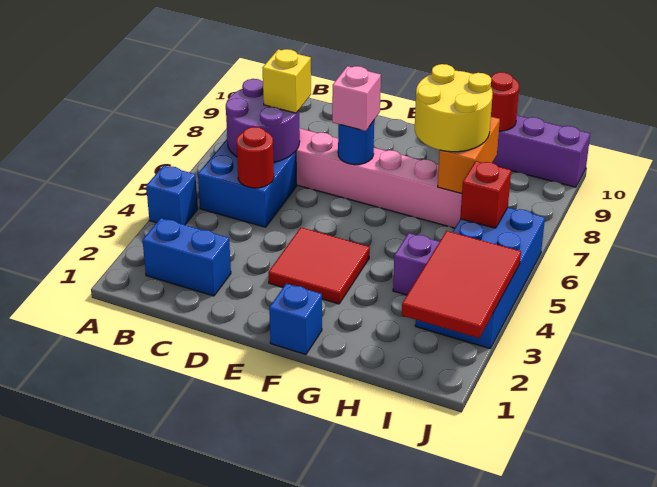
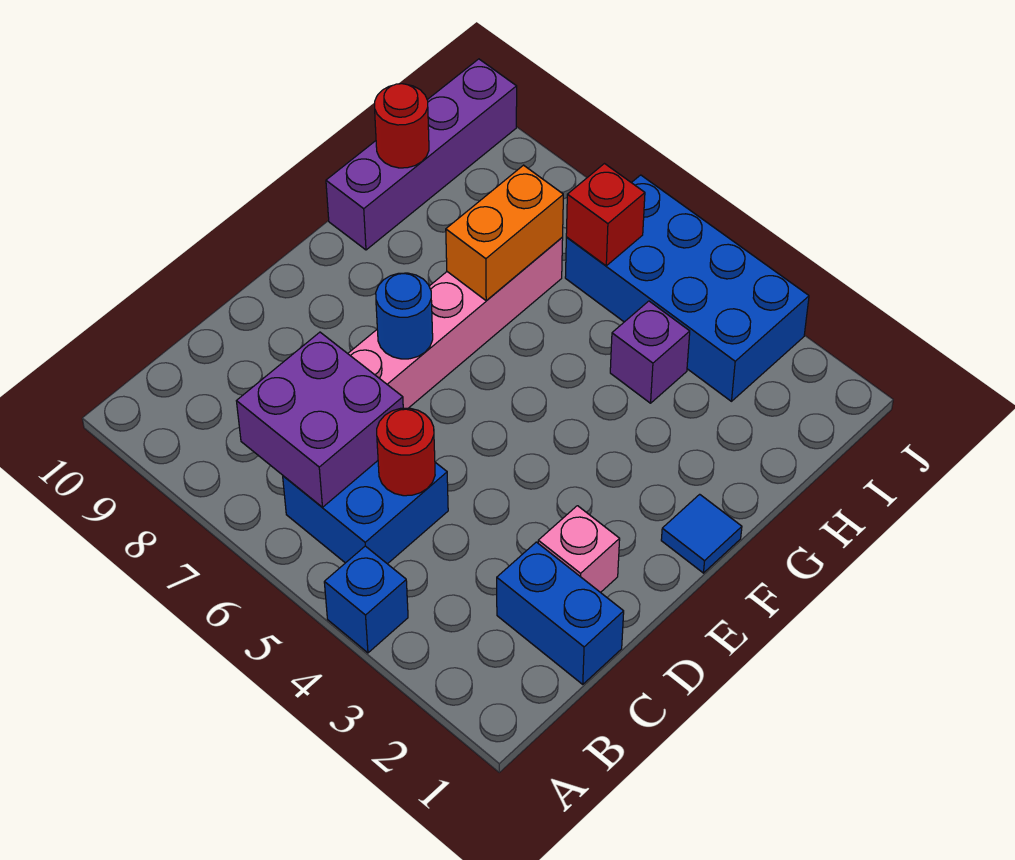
blue brick B2:C2 level 1 -> blue brick C1:C2 level 1
purple round brick B6:C7 level 2 -> purple brick B6:C7 level 2
yellow brick C7 level 3 -> none
red tile E3:F4 level 1 -> none
pink brick E7 level 3 -> pink brick D2 level 1
blue brick F1 level 1 -> blue tile F1 level 1
yellow round brick G7:H8 level 3 -> none
orange brick H7:H8 level 2 -> orange brick G7:H7 level 2
red tile I2:J4 level 2 -> none

